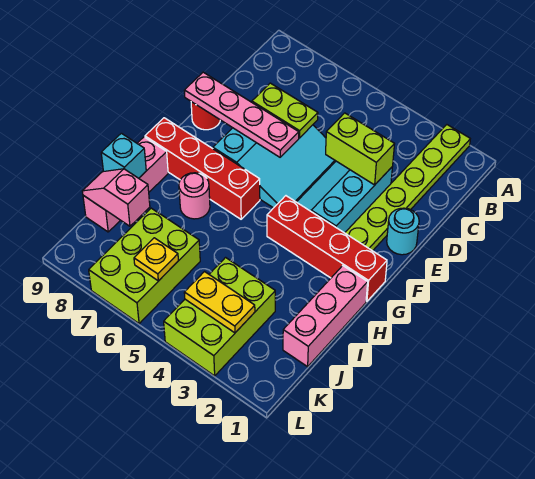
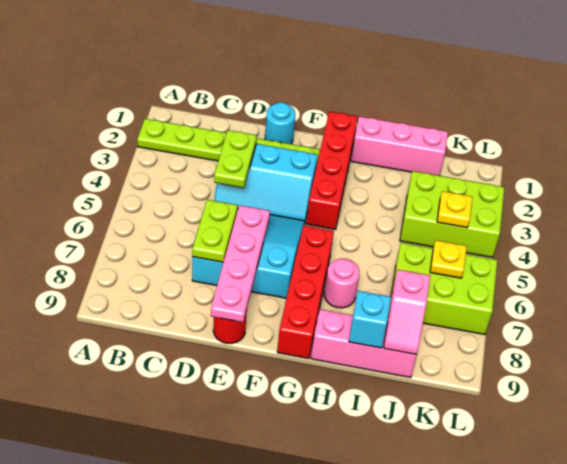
lime brick D3:D4 level 2 -> lime plate D3:D4 level 2
yellow plate K3:K4 level 2 -> yellow plate K4 level 2

